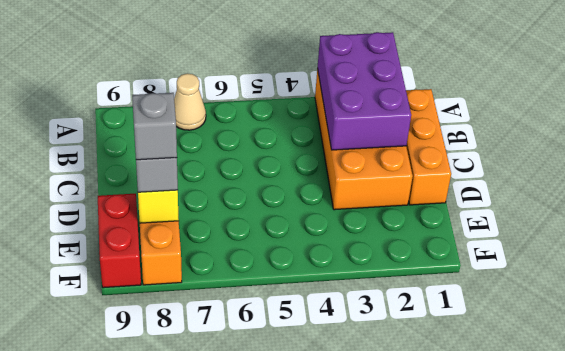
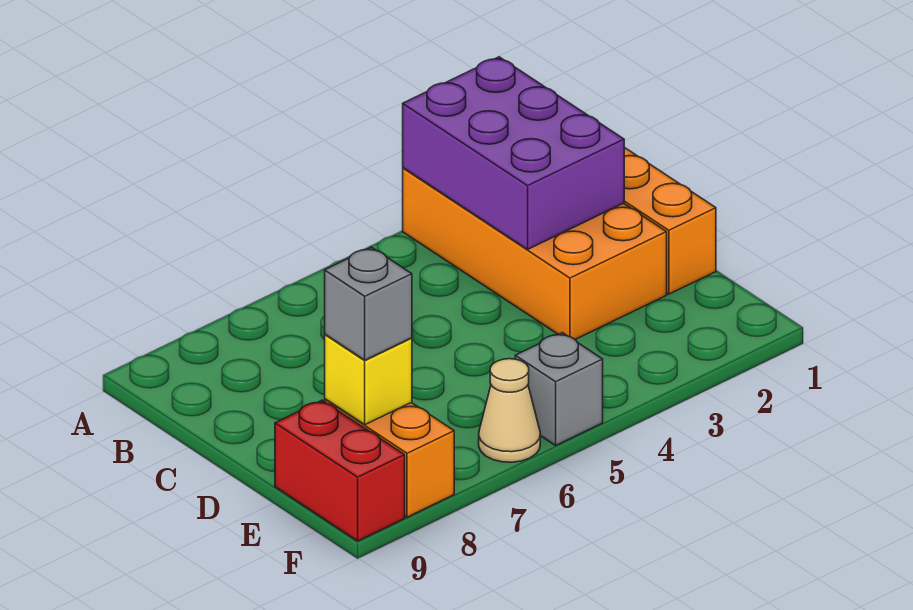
tan cone A7 level 1 -> tan cone F6 level 1
grey brick E8 level 4 -> grey brick F5 level 1

